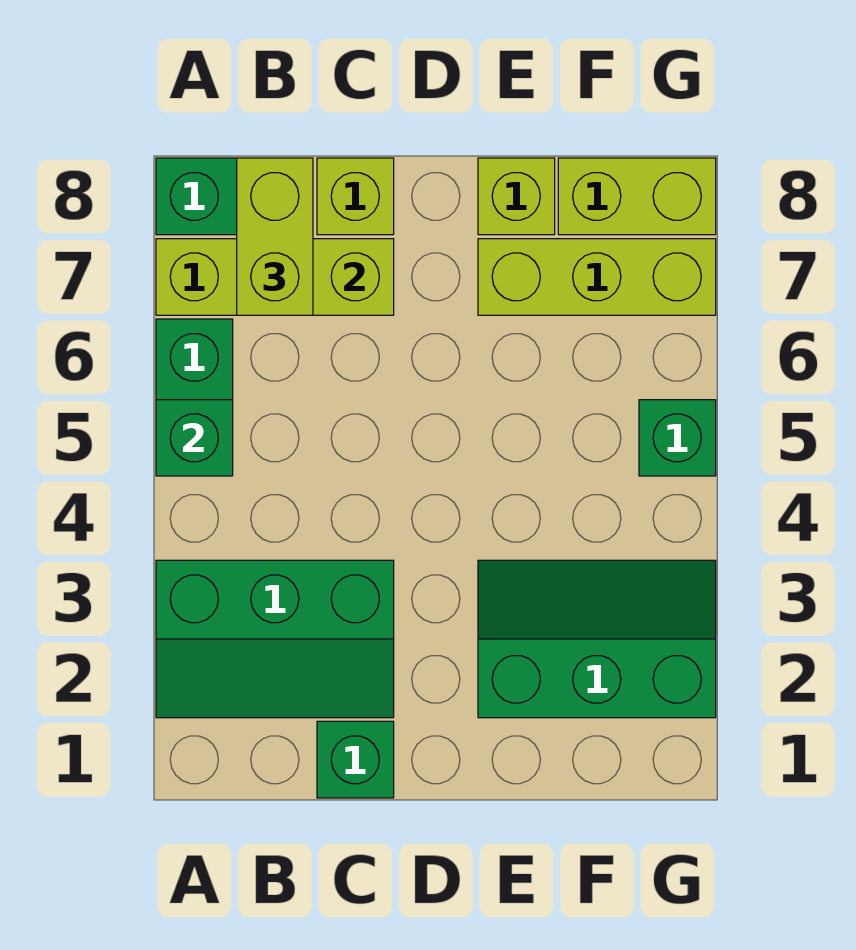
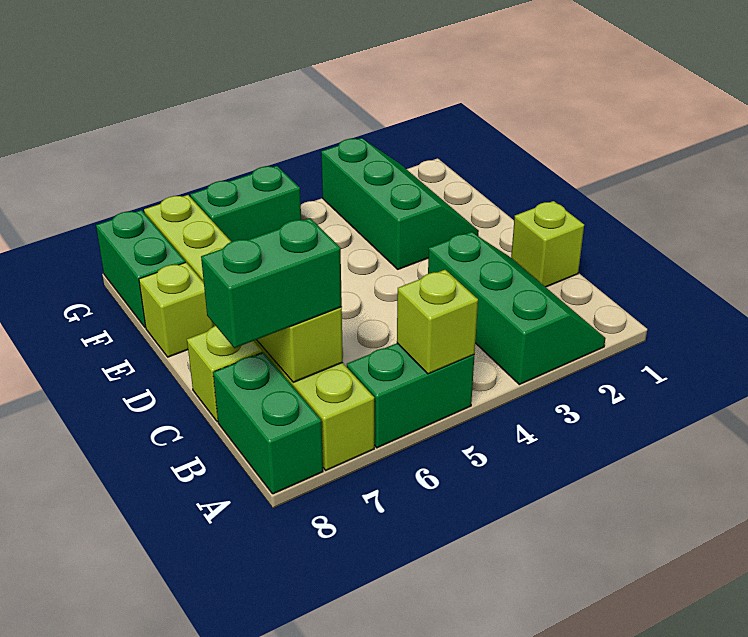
green brick A5 level 2 -> lime brick A5 level 2
lime brick B7:B8 level 3 -> green brick B7:B8 level 3
green brick C1 level 1 -> lime brick C1 level 1
green slope E2:G3 level 1 top 2 -> green slope E2:G3 level 1 top 3
lime brick F8:G8 level 1 -> green brick F8:G8 level 1
green brick G5 level 1 -> green brick G5:G6 level 1

